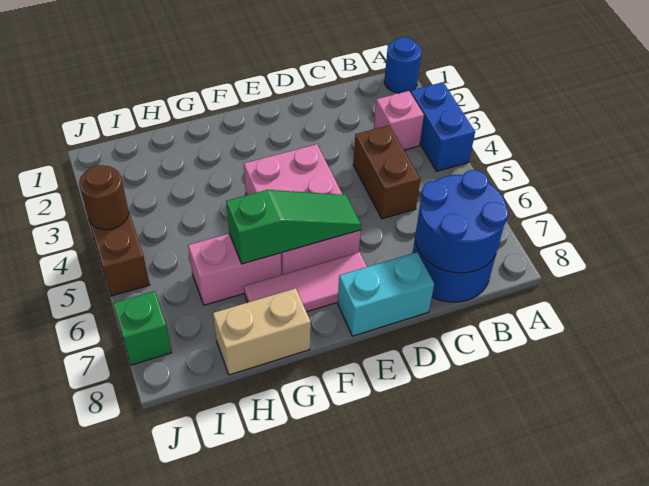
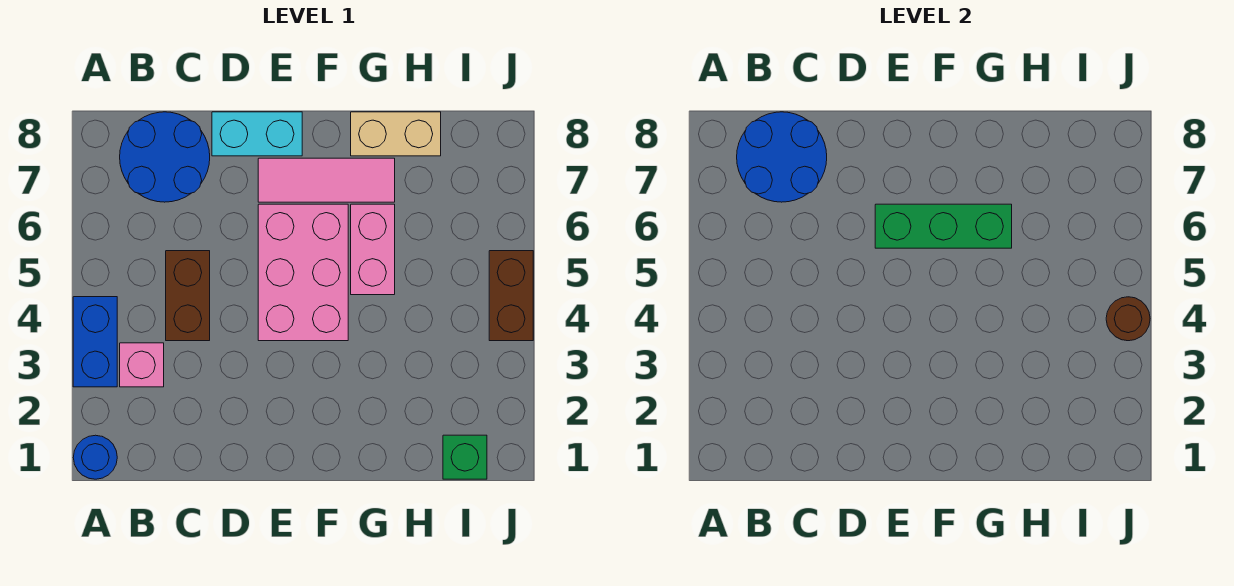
green slope E6:G6 level 2 top G -> green brick E6:G6 level 2
pink brick G6:H6 level 1 -> pink brick G5:G6 level 1
green brick J7 level 1 -> green brick I1 level 1

